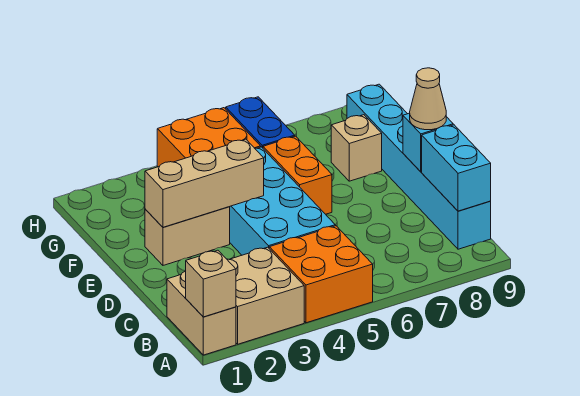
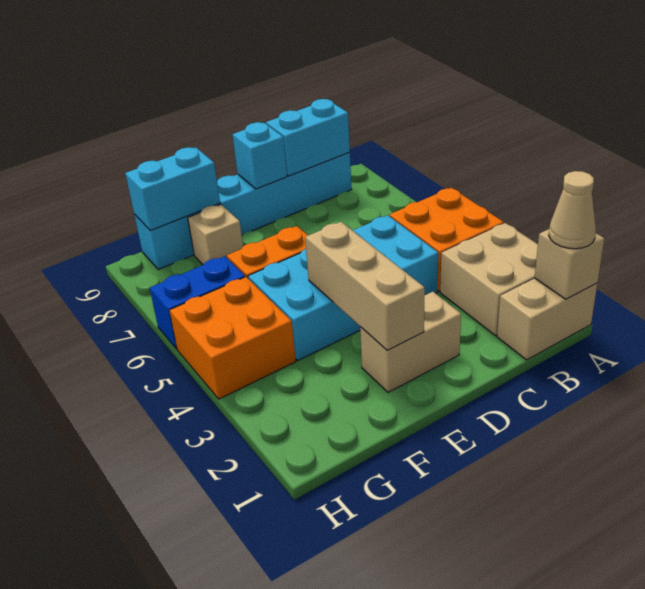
tan cone D9 level 3 -> tan cone A1 level 3
tan brick E2:E3 level 1 -> tan brick D2:E2 level 1
none -> cyan brick F9:G9 level 2

